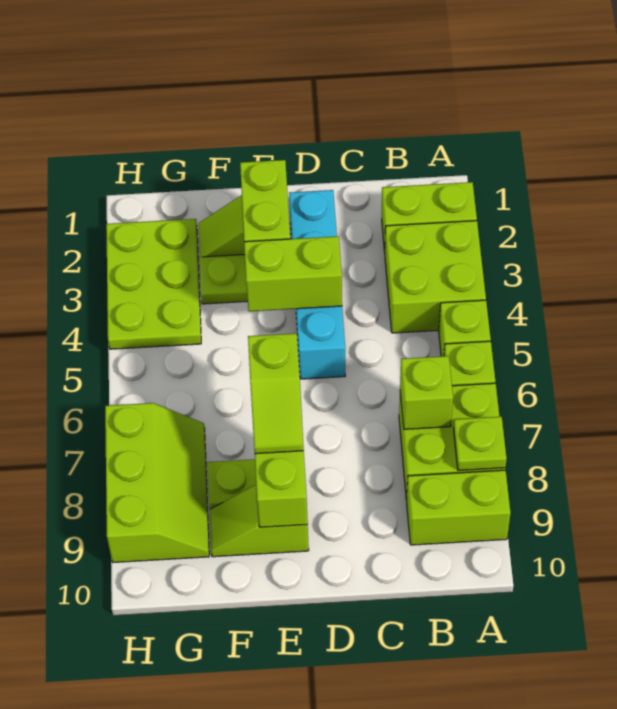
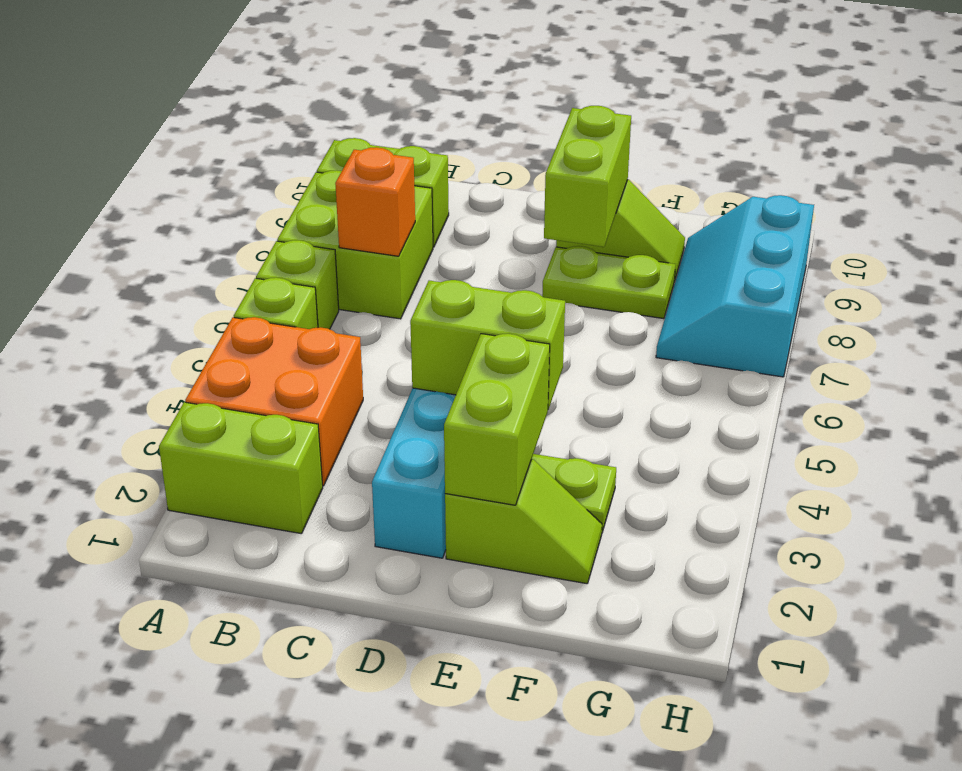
lime brick A3:B4 level 1 -> orange brick A3:B4 level 1
lime plate A8 level 2 -> none
lime brick B7 level 2 -> orange brick B7 level 2
lime slope E7:E8 level 3 top 7 -> none
lime plate G2:H4 level 1 -> none
lime slope G7:H9 level 1 top H -> cyan slope G7:H9 level 1 top H

